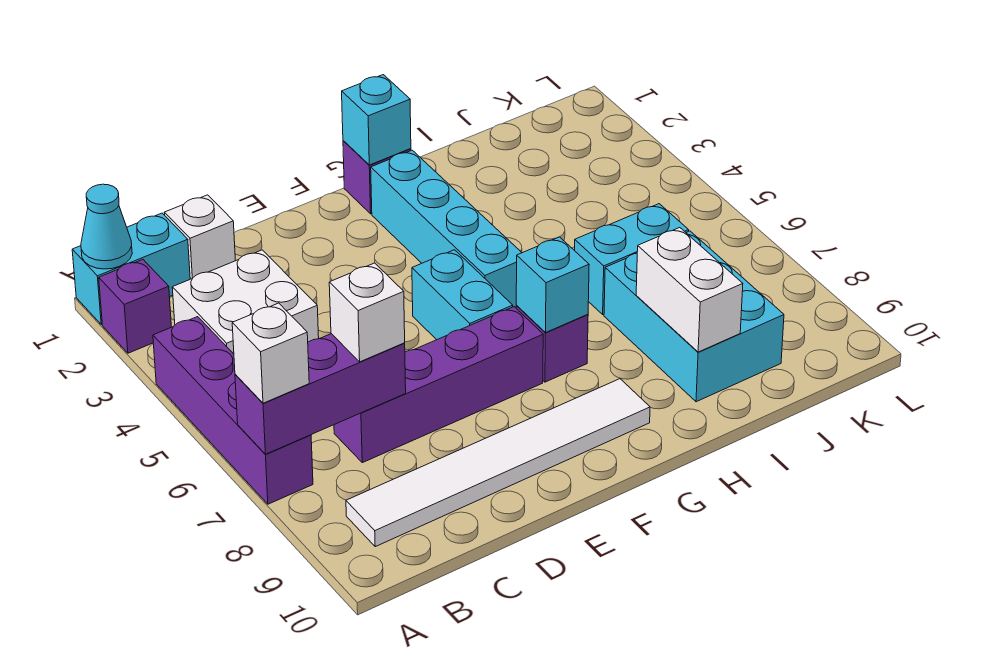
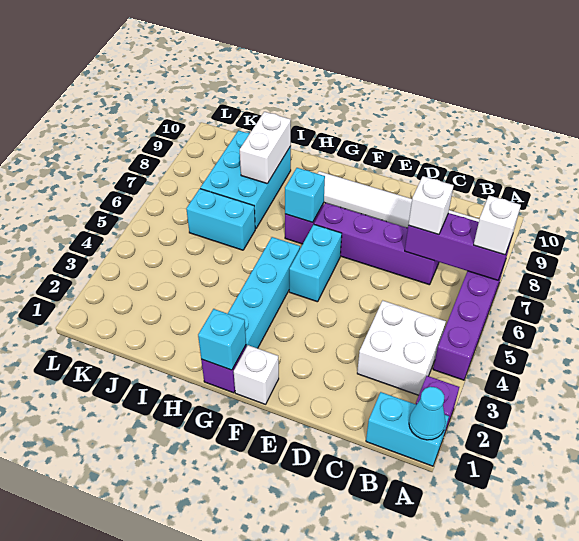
white brick C1 level 1 -> white brick F1 level 1

